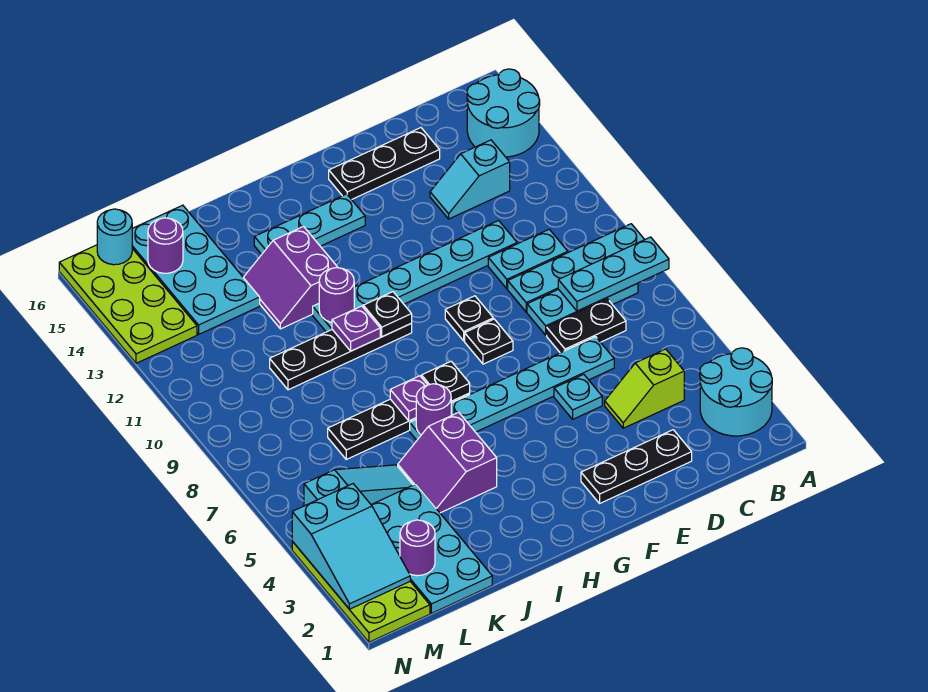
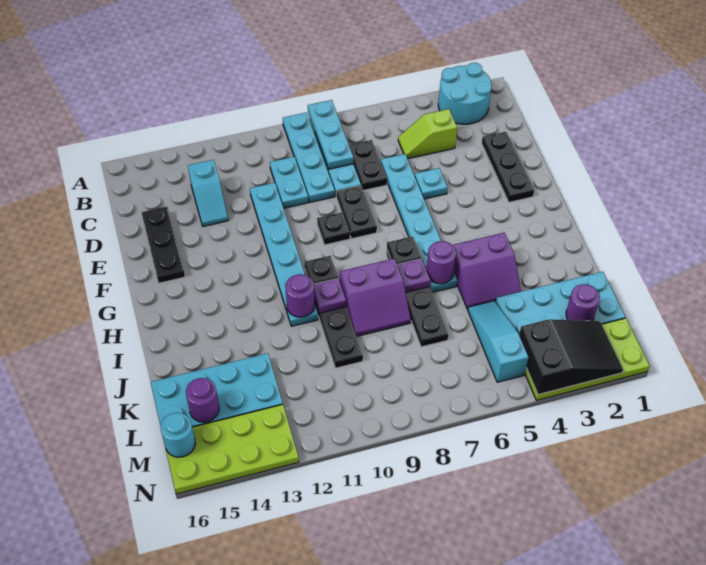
cyan round brick A14:B15 level 1 -> none
lime slope C4:D4 level 1 top C -> lime slope C4:C5 level 1 top 4
black plate F8 level 1 -> black plate E8:F8 level 1
cyan plate G14:I14 level 1 -> none
purple slope I12:J13 level 1 top I -> purple slope I8:J9 level 1 top I
cyan slope M2:N4 level 2 top 4 -> black slope M2:N4 level 2 top 4

